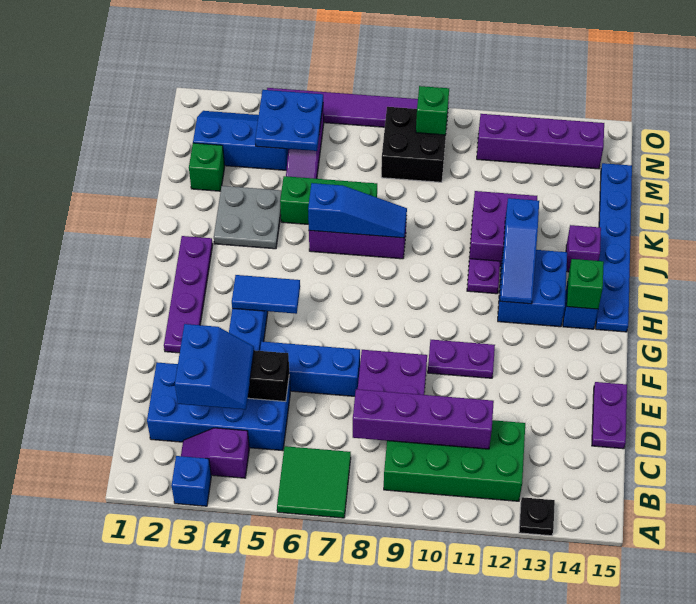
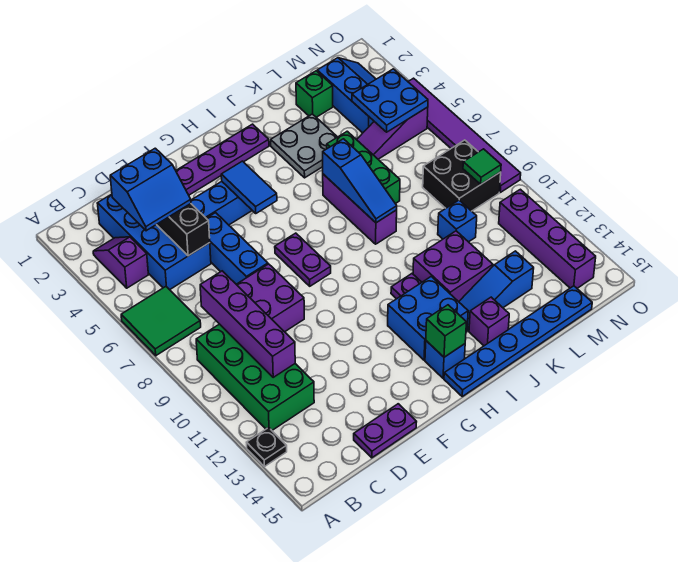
blue brick A3 level 1 -> blue brick L10 level 1
purple plate F10:F11 level 1 -> purple plate G7:G8 level 1
blue slope H12:J12 level 2 top J -> blue slope J13:L13 level 1 top L
green brick N9 level 2 -> green tile N9 level 2

